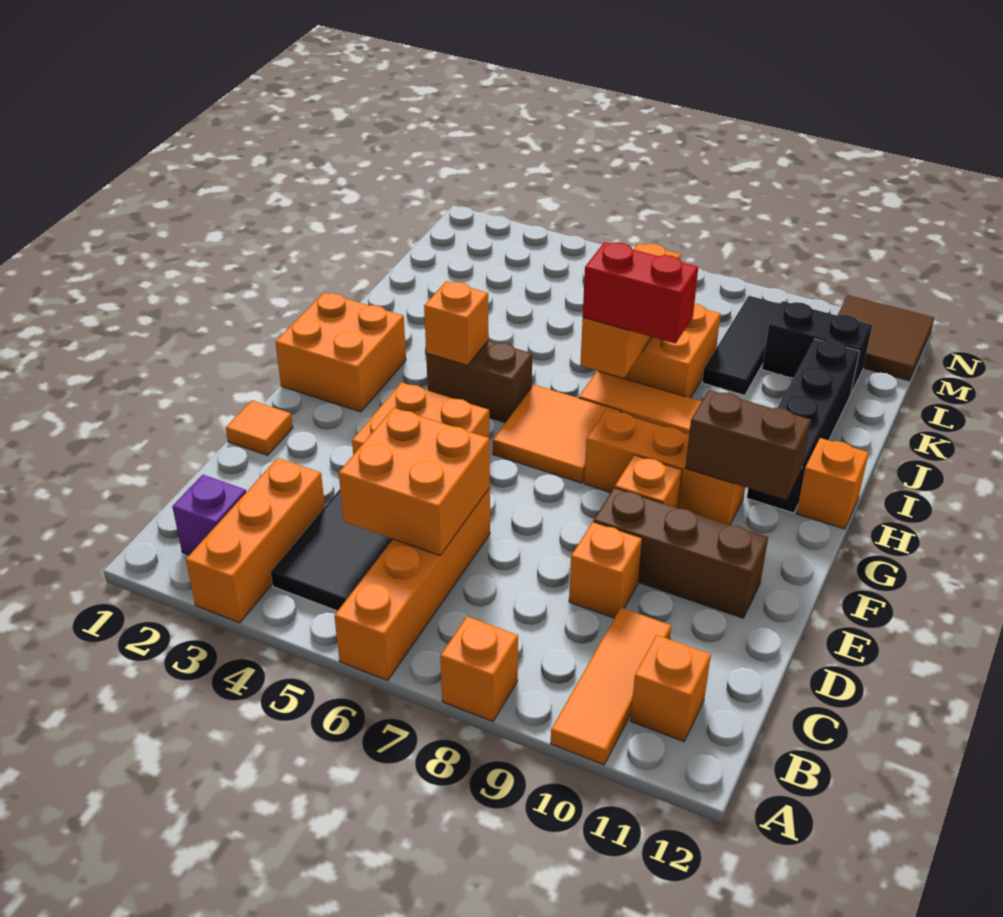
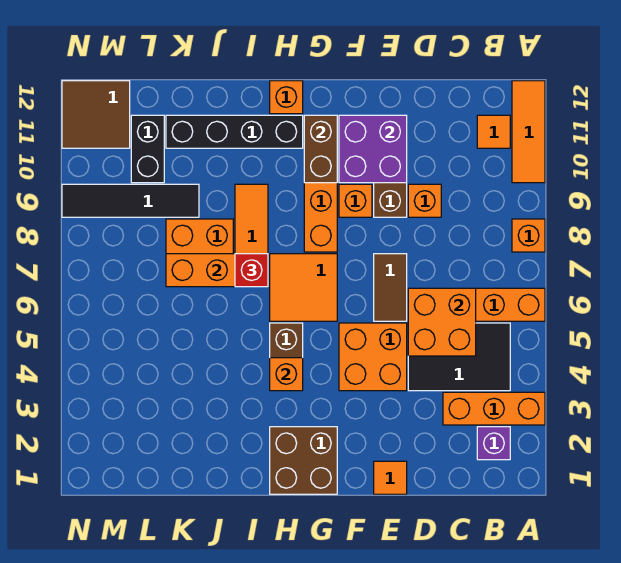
orange tile A10:C10 level 1 -> orange tile A10:A12 level 1
orange brick B11 level 1 -> orange tile B11 level 1
none -> brown tile E6:E7 level 1
none -> purple brick E10:F11 level 2
orange brick G1:H2 level 1 -> brown brick G1:H2 level 1
red brick I7:I8 level 3 -> red brick I7 level 3
black tile K9:M9 level 1 -> black tile K9:N9 level 1

